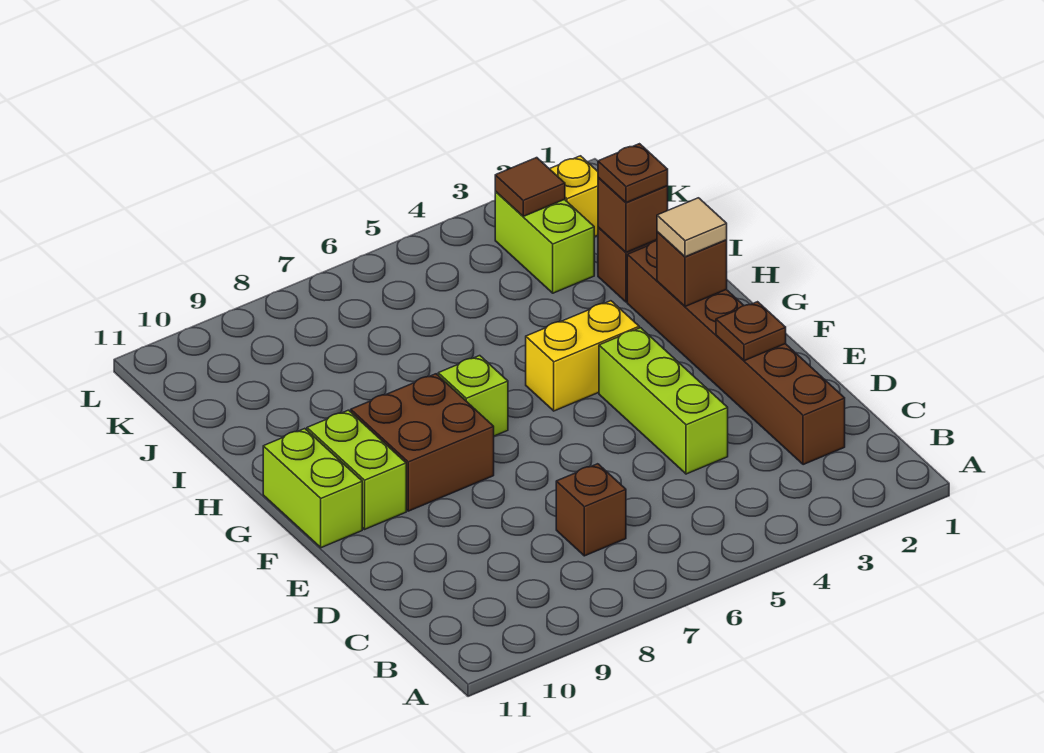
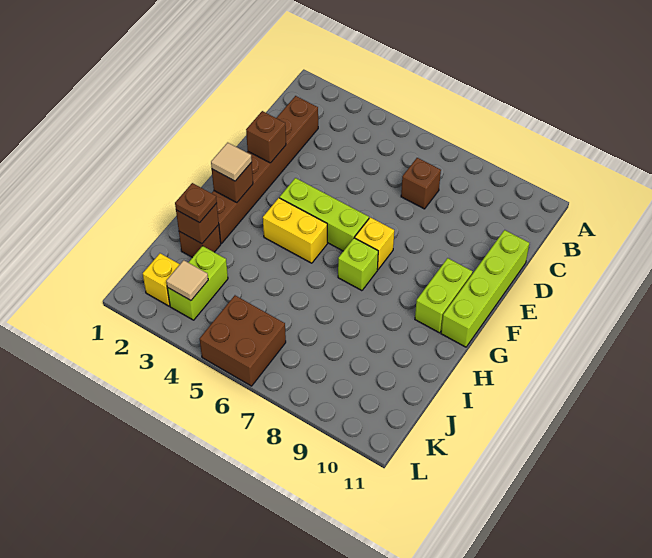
lime brick D4:F4 level 1 -> lime brick F4:F6 level 1
brown plate E2 level 2 -> brown brick E2 level 2
none -> yellow brick F7 level 1
brown brick F8:G9 level 1 -> brown brick K5:L6 level 1
lime brick F11:G11 level 1 -> lime brick D11:G11 level 1
brown tile K3 level 2 -> tan tile K3 level 2

